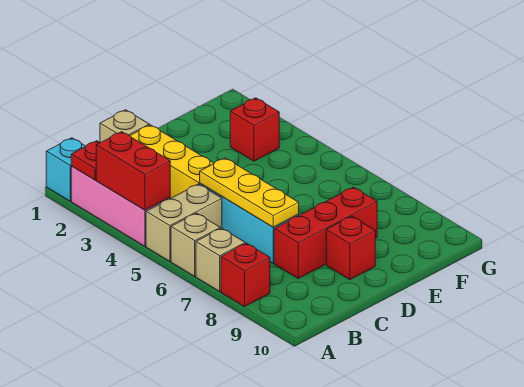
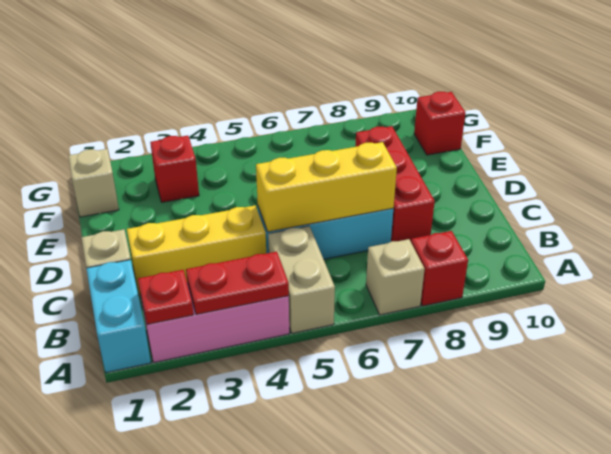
cyan brick A1 level 1 -> cyan brick A1:B1 level 1
red brick A3:A4 level 2 -> red plate A3:A4 level 2
tan brick A6 level 1 -> tan brick F1 level 1
yellow plate C5:C7 level 2 -> yellow brick C5:C7 level 2
red brick D9 level 1 -> red brick F10 level 1

